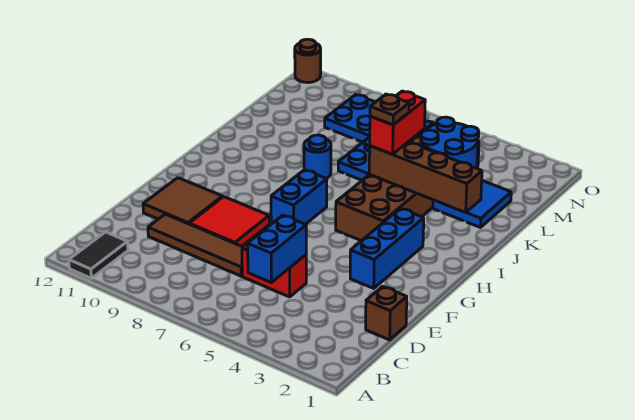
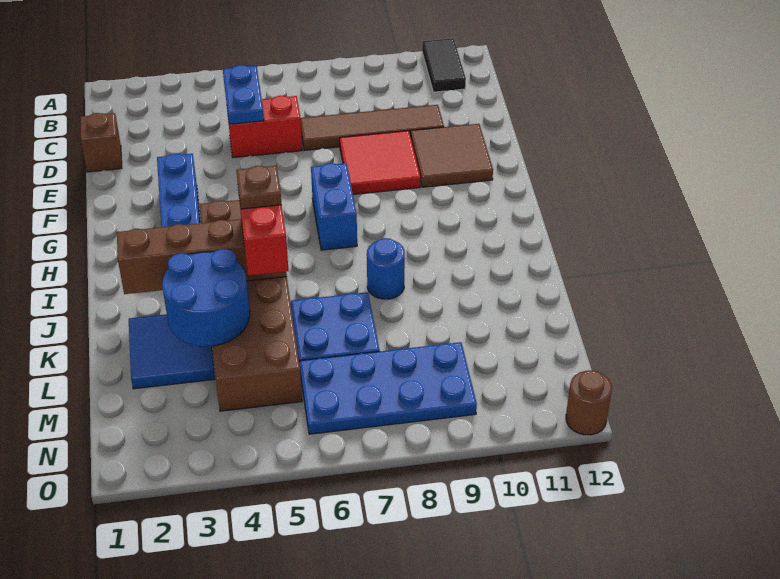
blue brick C5:D5 level 2 -> blue plate C5:D5 level 2

